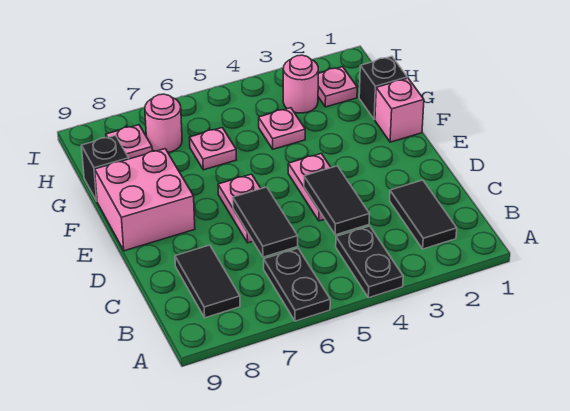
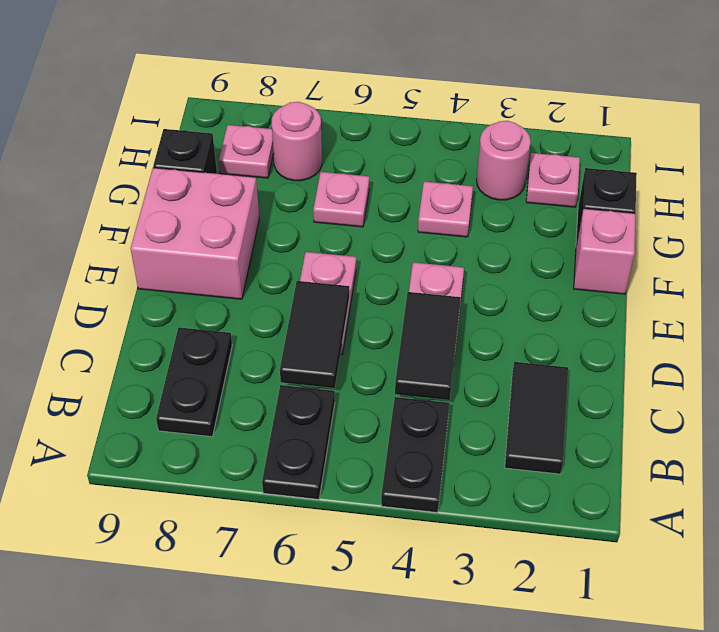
black tile B8:C8 level 1 -> black plate B8:C8 level 1

